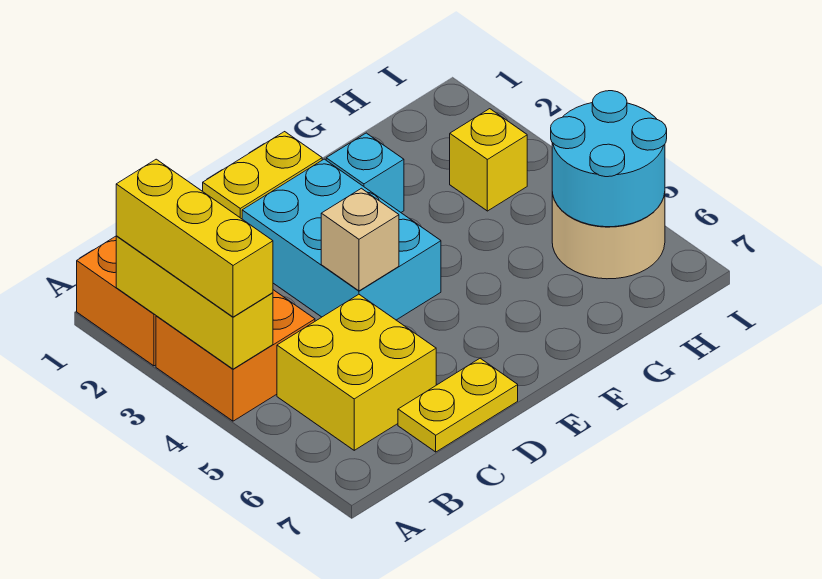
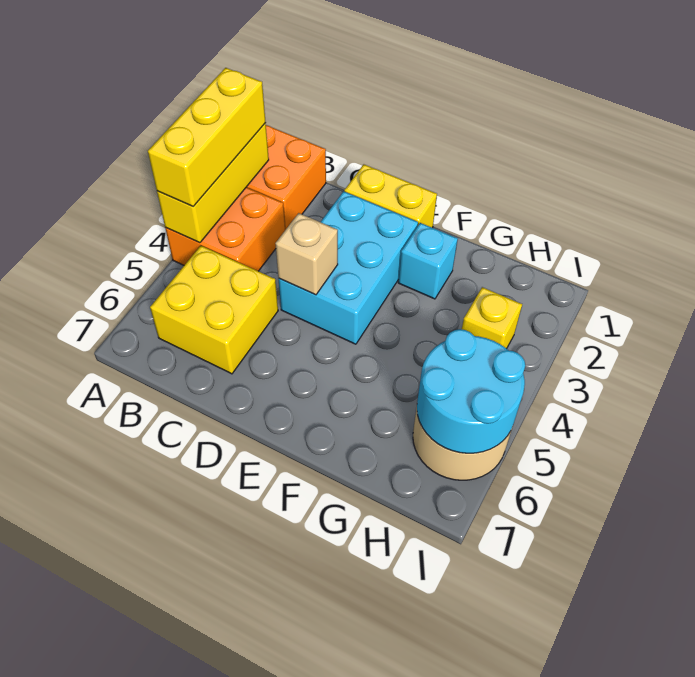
yellow plate C7:D7 level 1 -> none

